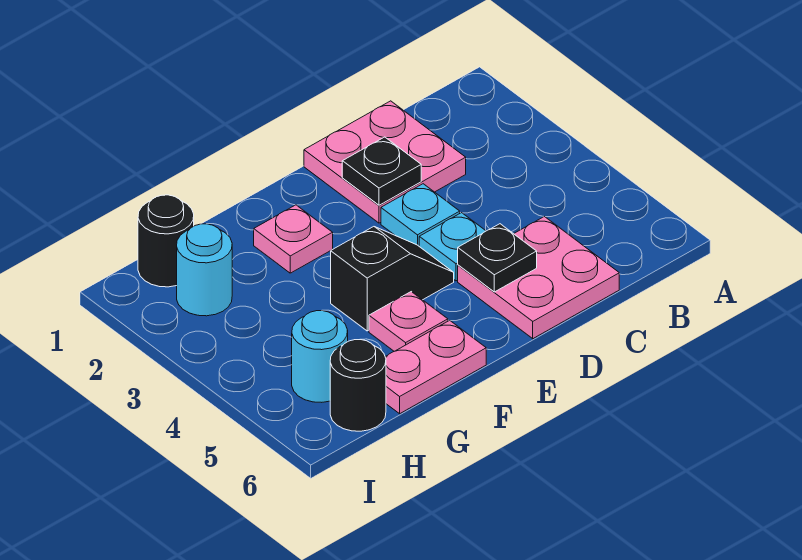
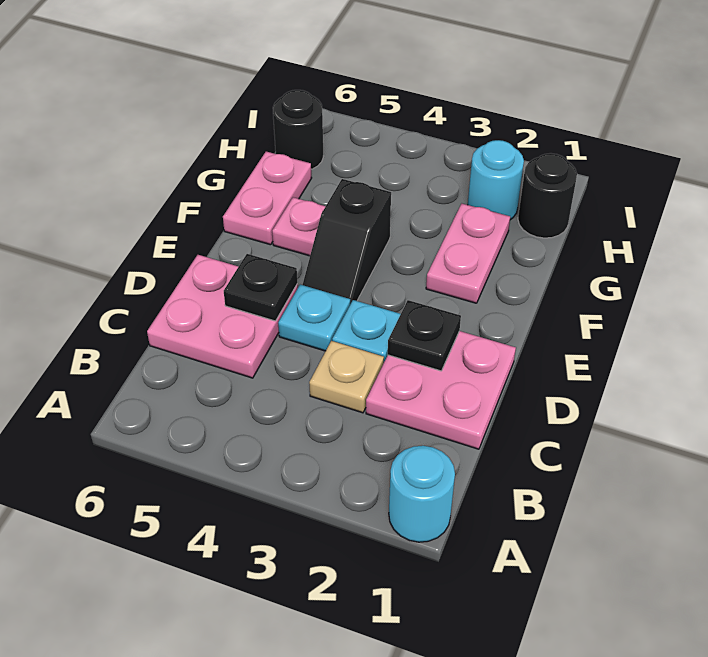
none -> tan plate C3 level 1
pink plate F2 level 1 -> pink plate F2:G2 level 1
cyan round brick H5 level 1 -> cyan round brick A1 level 1

